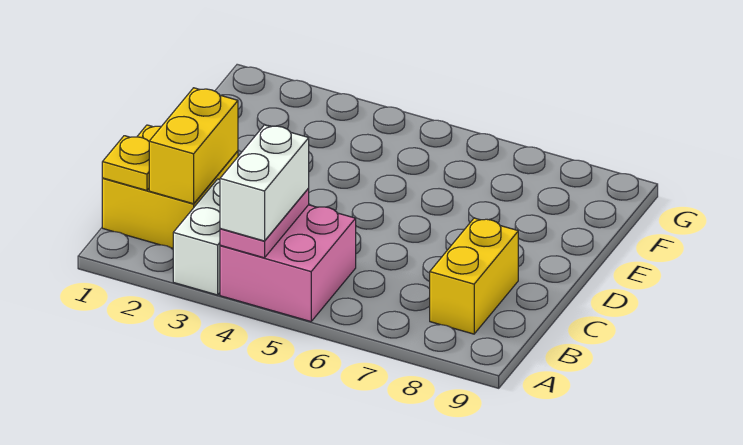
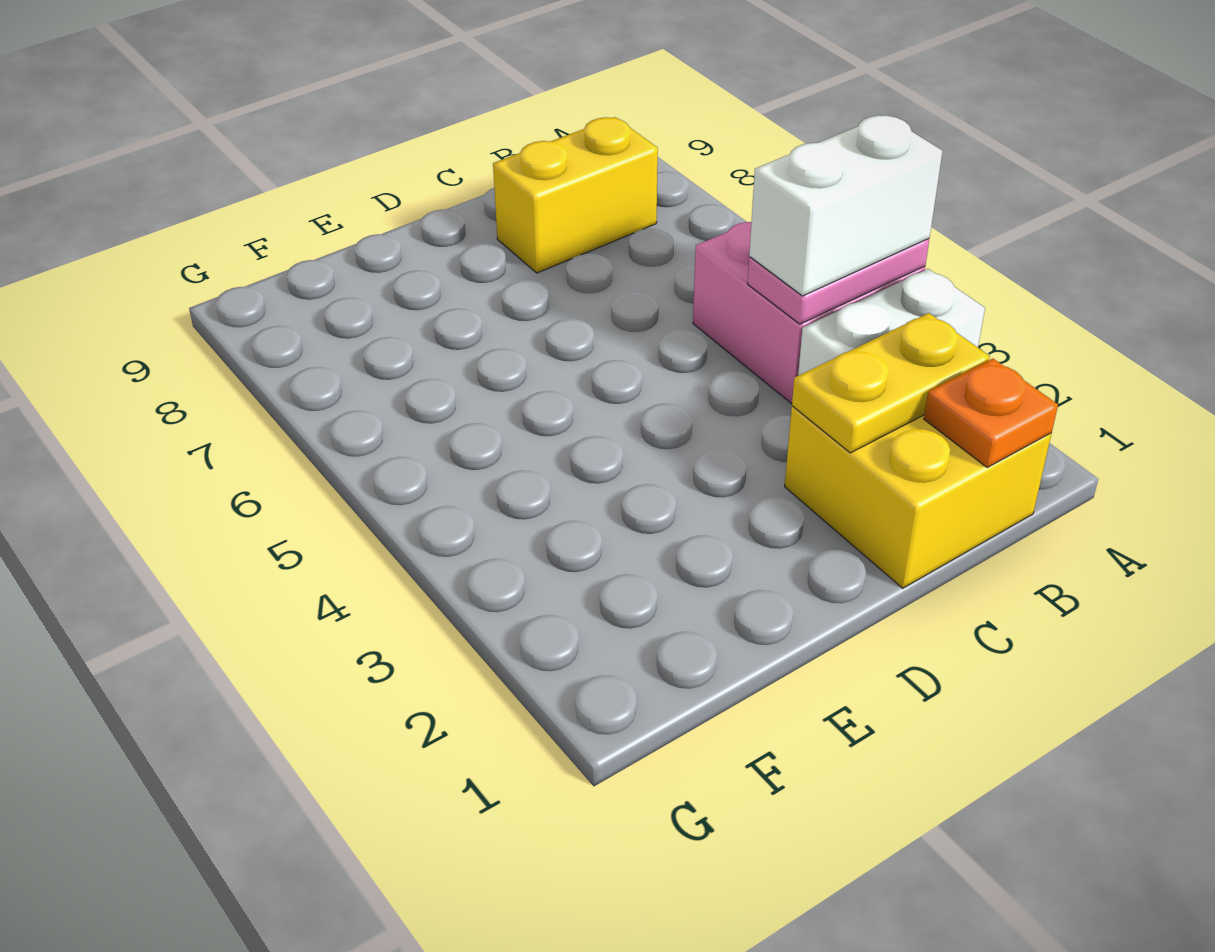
yellow plate B1 level 2 -> orange plate B1 level 2
yellow brick B2:C2 level 2 -> yellow plate B2:C2 level 2

